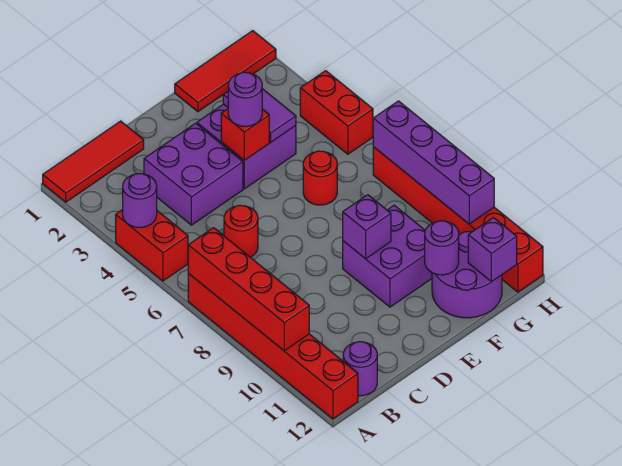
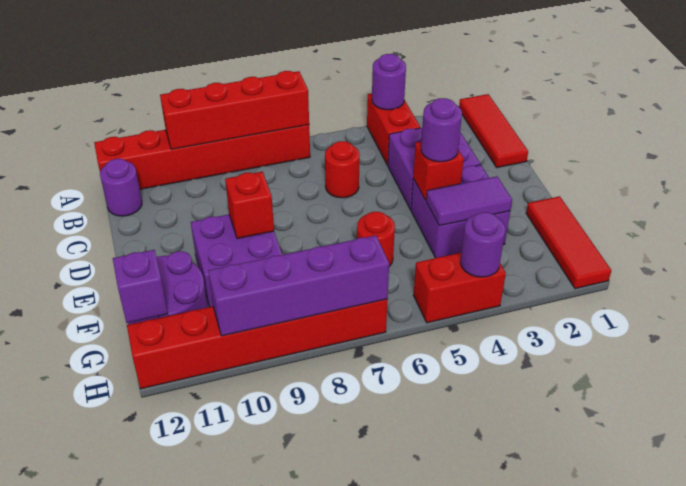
red brick A4:A5 level 1 -> red brick A4:B4 level 1
purple brick E9 level 2 -> red brick E9 level 2
purple round brick F11 level 2 -> purple round brick H4 level 2

